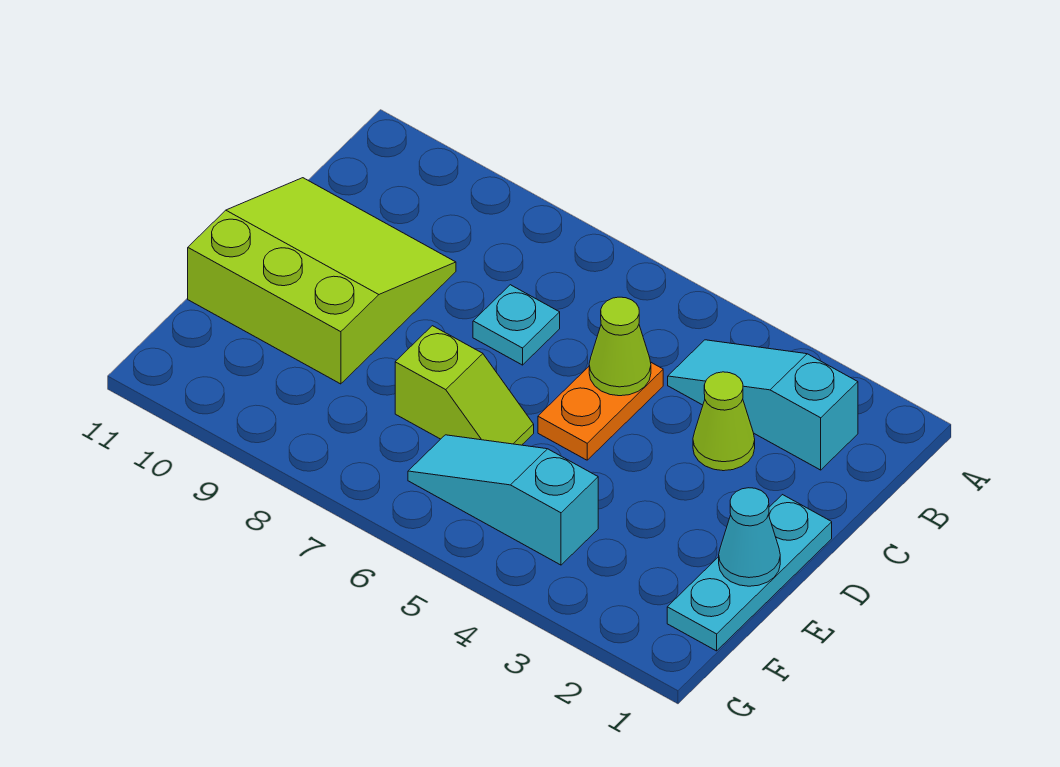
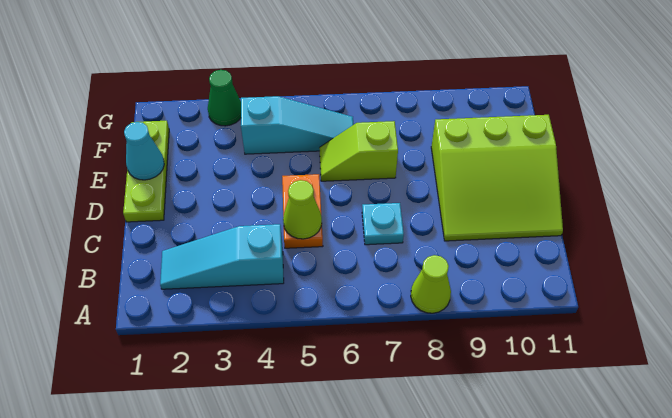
cyan slope B2:B4 level 1 top 2 -> cyan slope B2:B4 level 1 top 4
lime cone C3 level 1 -> lime cone A8 level 1
cyan plate D1:F1 level 1 -> lime plate D1:F1 level 1
none -> green cone G3 level 1

